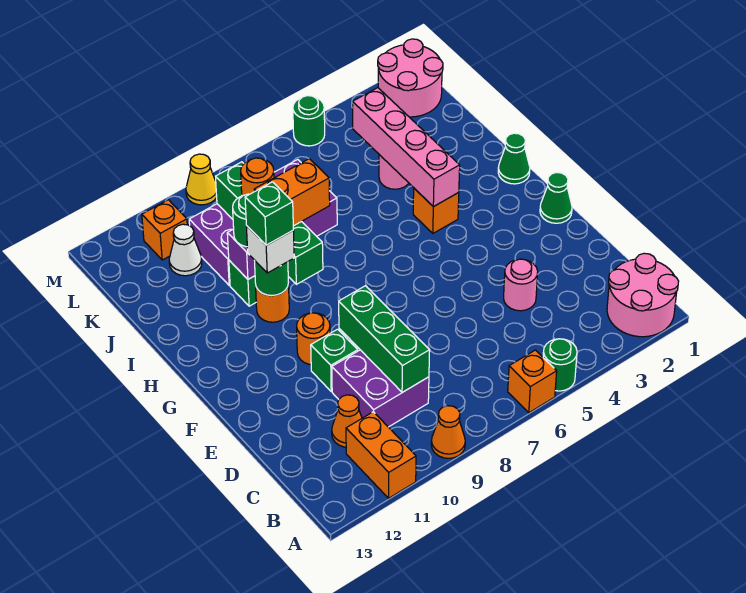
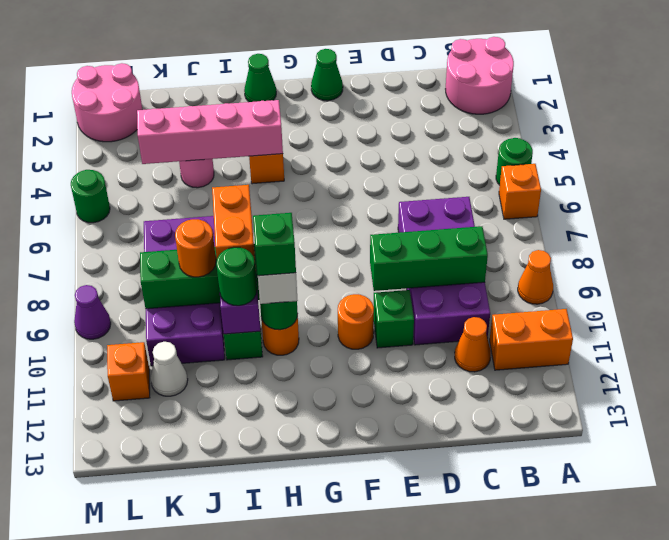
purple brick C9:D10 level 1 -> purple brick C7:D10 level 1
pink round brick D4 level 1 -> none
yellow cone M9 level 1 -> purple cone M9 level 1

